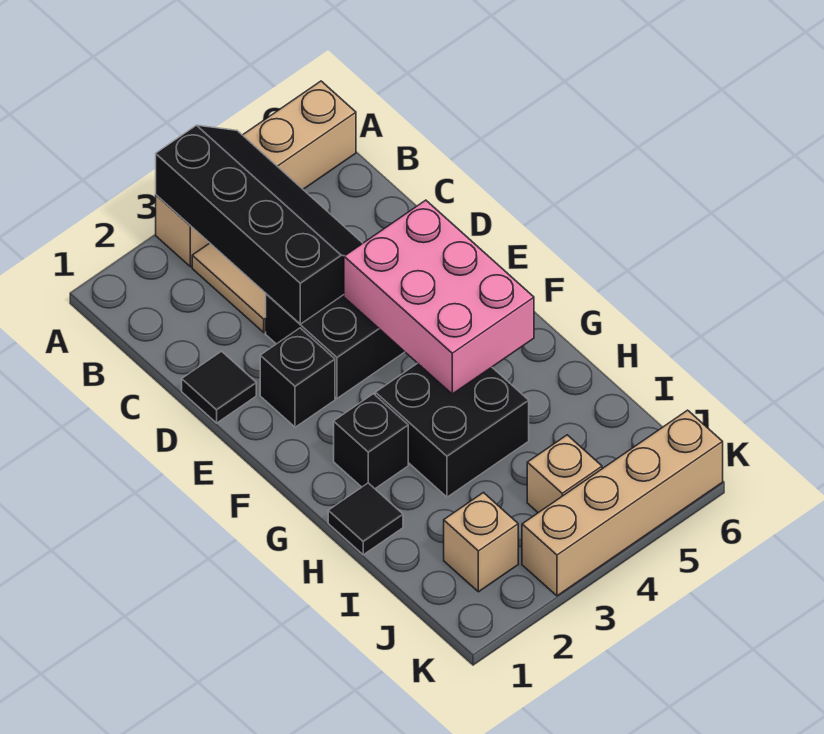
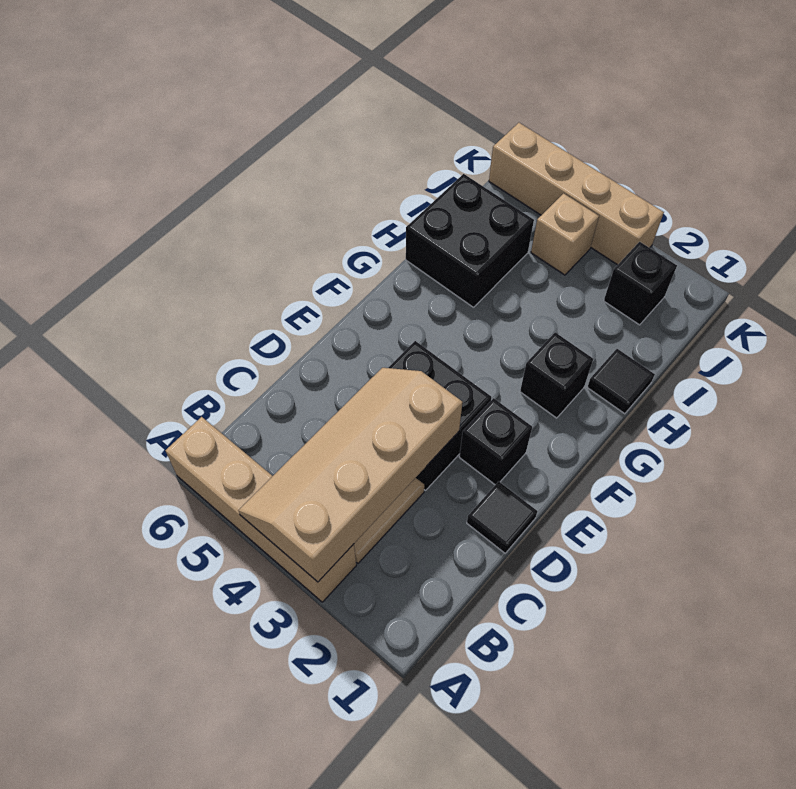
black slope A3:D4 level 2 top 3 -> tan slope A3:D4 level 2 top 3
pink brick E4:G5 level 2 -> none
black brick G3:H4 level 1 -> black brick H5:I6 level 1
tan brick J2 level 1 -> black brick J2 level 1

